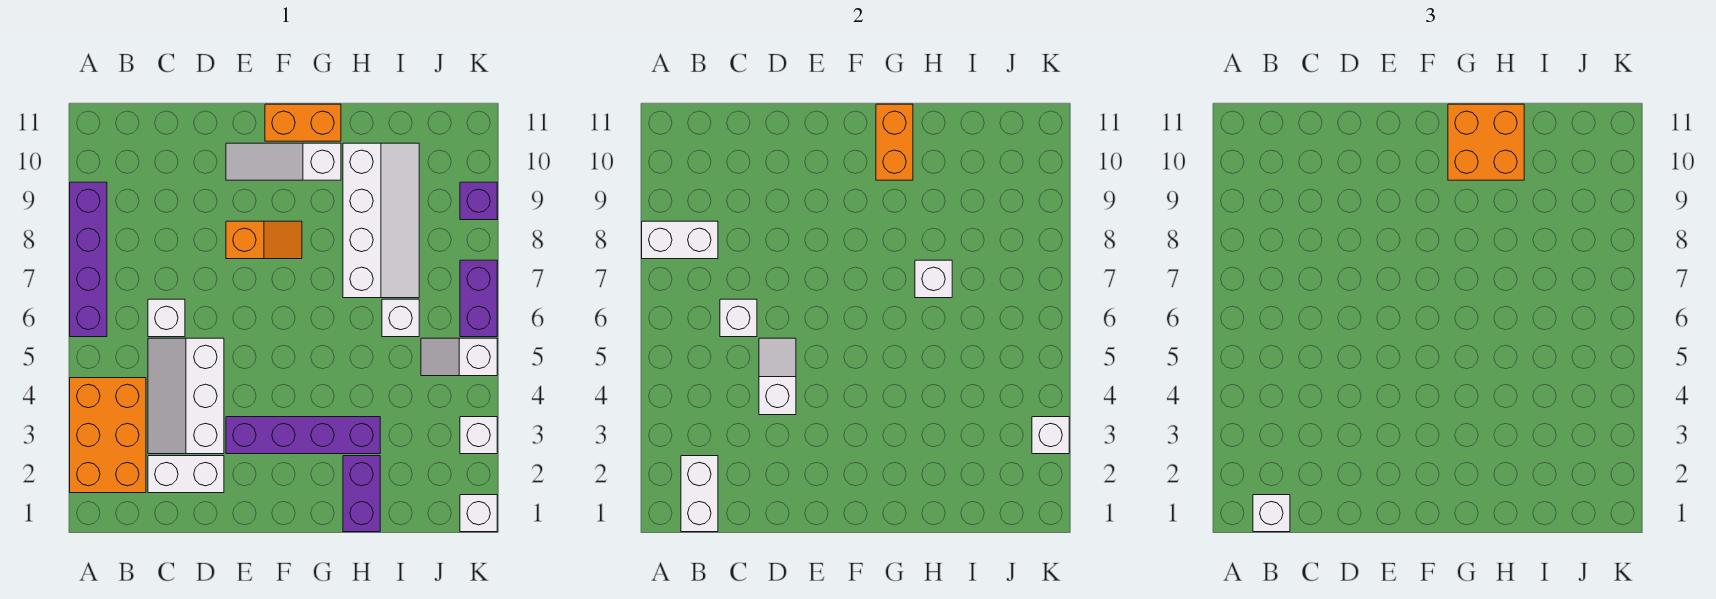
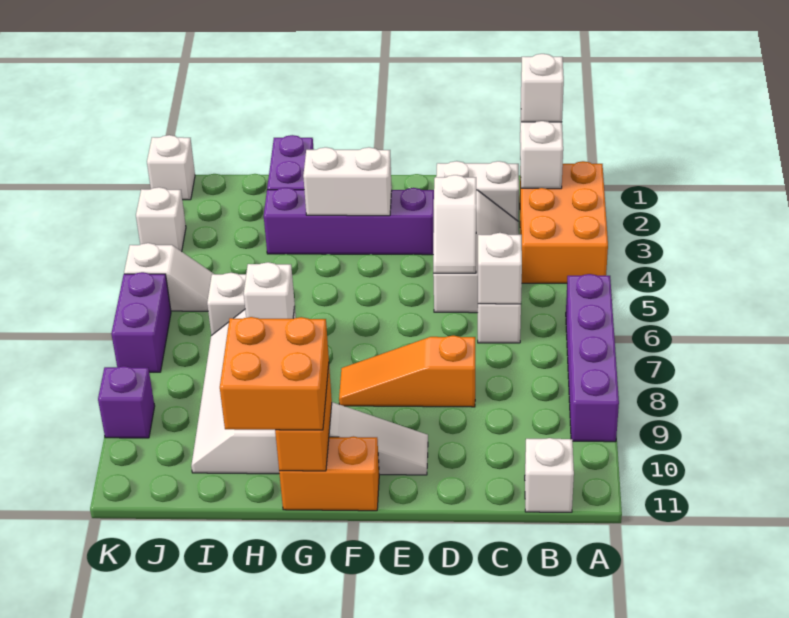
white brick A8:B8 level 2 -> white brick F3:G3 level 2
orange slope E8:F8 level 1 top E -> orange slope D8:F8 level 1 top D
white brick K3 level 2 -> white brick B11 level 1

